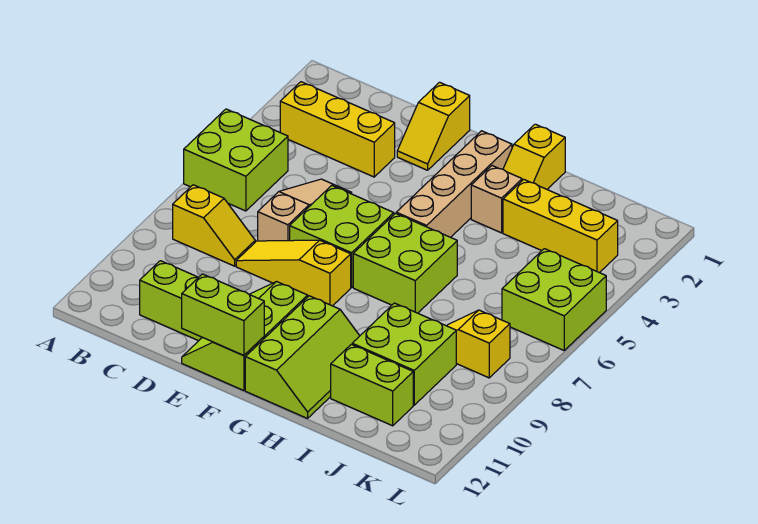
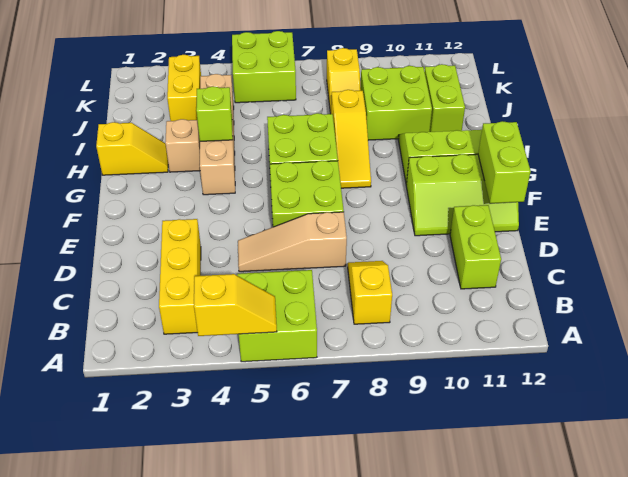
yellow slope D8:F8 level 1 top F -> yellow slope G8:I8 level 1 top I
yellow slope E1:E2 level 1 top 1 -> yellow slope A4:A5 level 2 top 4
tan brick G2:G5 level 1 -> tan brick G4:J4 level 1
none -> lime brick H4 level 2
yellow brick I3:K3 level 1 -> yellow brick J3:K3 level 1

